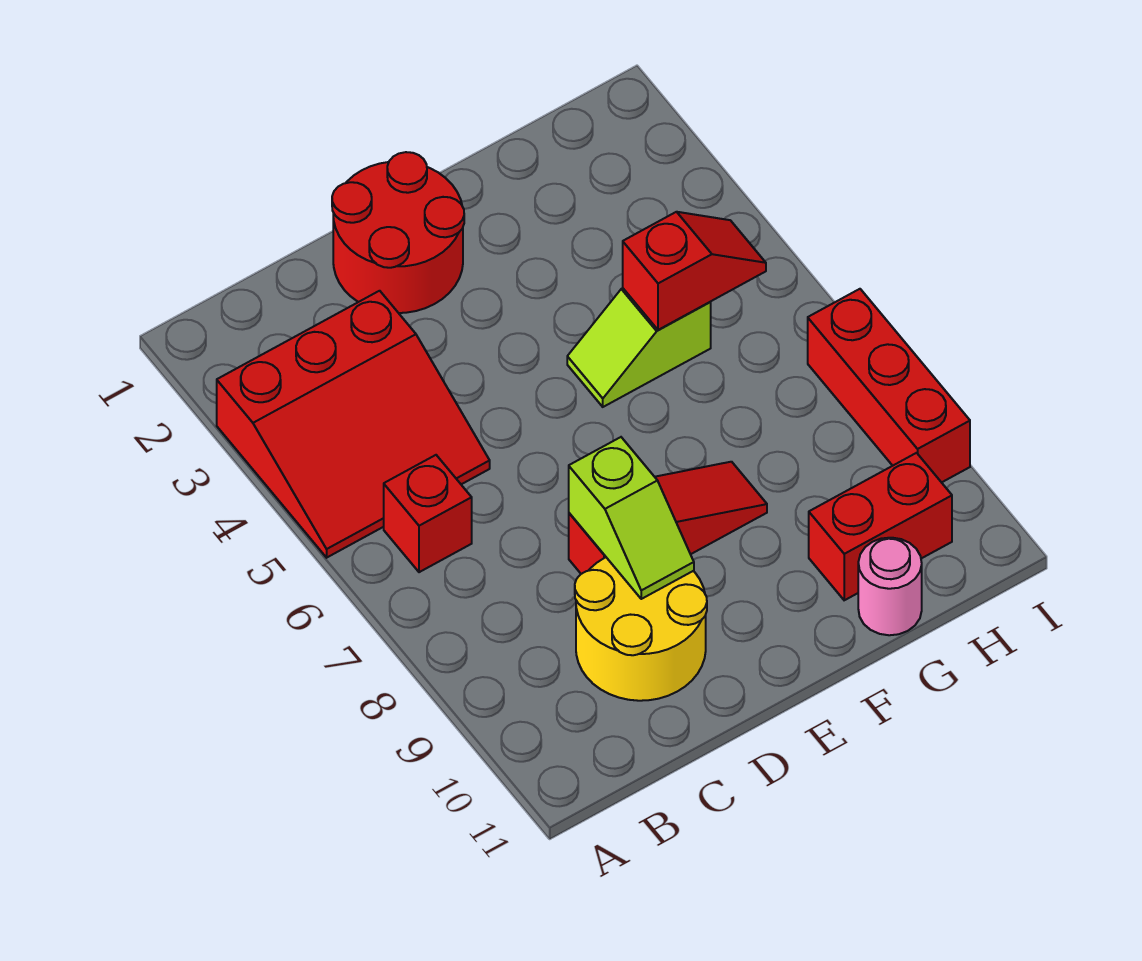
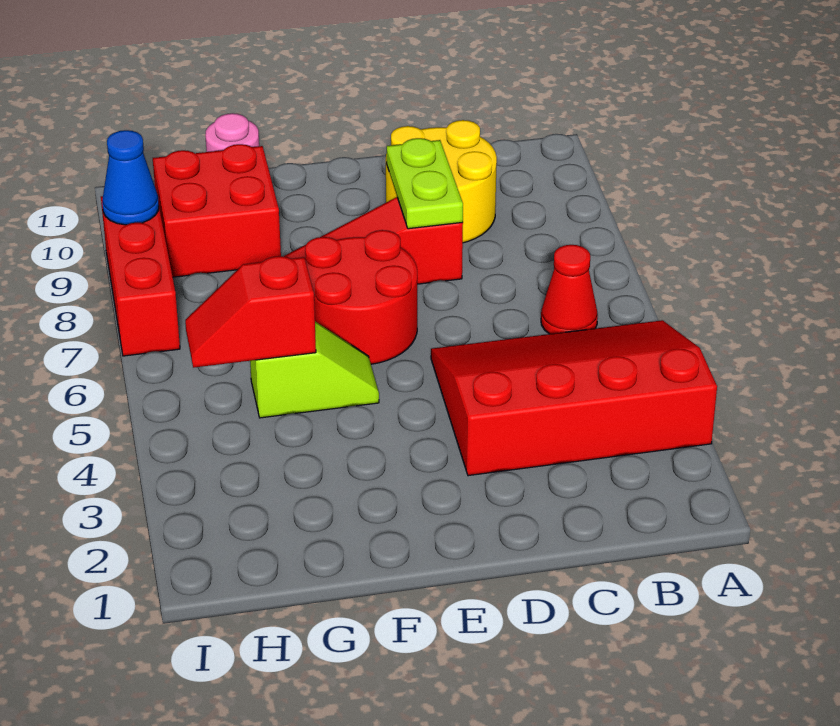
red slope A3:C5 level 1 top 3 -> red slope A3:D5 level 1 top 3
red brick B6 level 1 -> red cone B6 level 1
red round brick D1:E2 level 1 -> red round brick E6:F7 level 1
lime slope D8:D9 level 2 top 8 -> lime plate D8:D9 level 2
red brick G10:H10 level 1 -> red brick G9:H10 level 1
none -> blue cone I9 level 2

